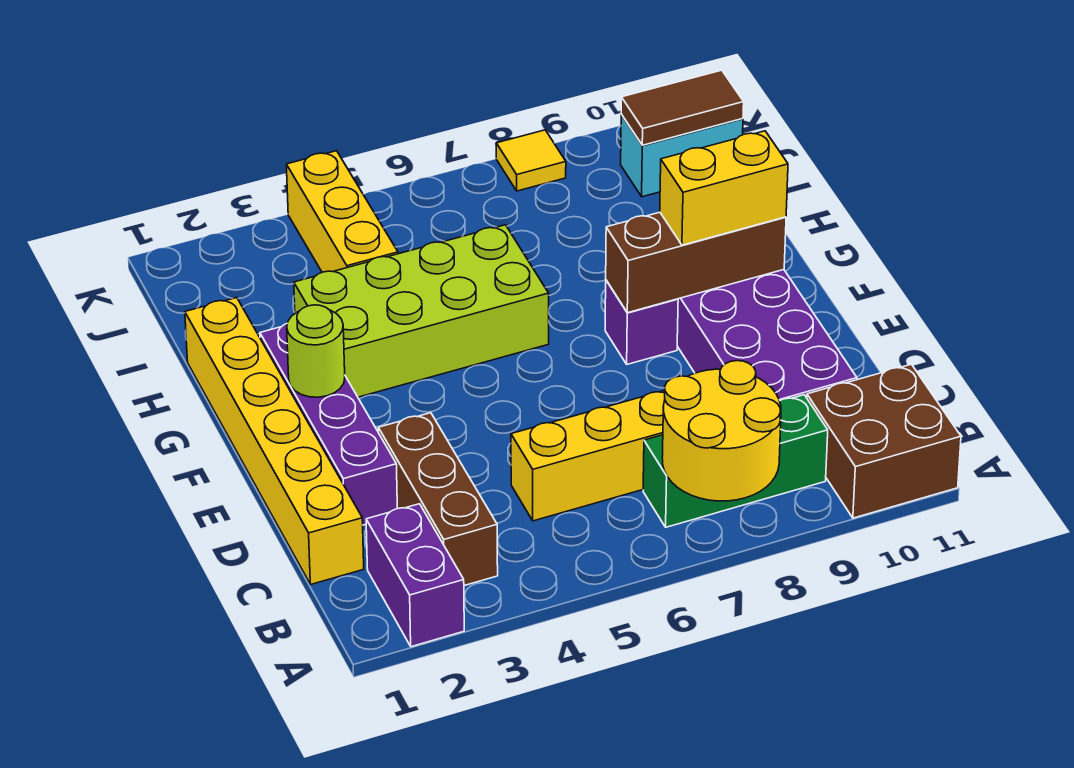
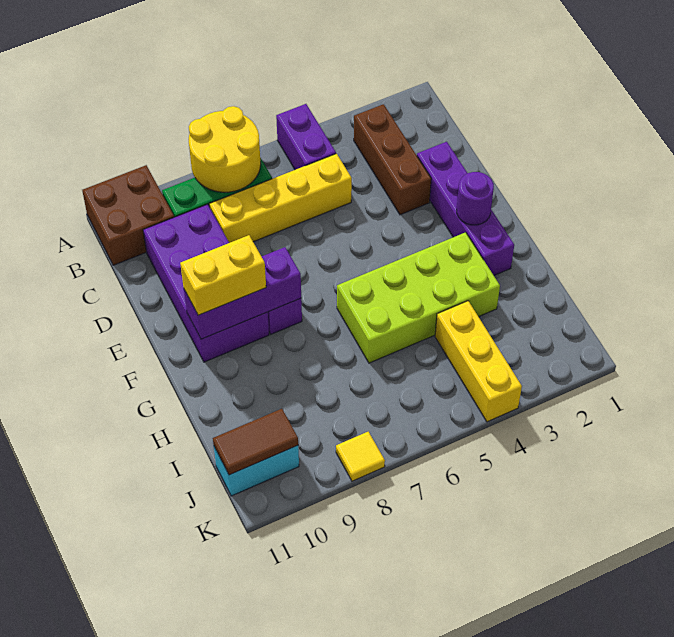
purple brick A2:B2 level 1 -> purple brick A5:B5 level 1
yellow brick C1:H1 level 1 -> none
lime round brick F2 level 2 -> purple round brick F2 level 2
brown brick F8:F10 level 2 -> purple brick F8:F10 level 2

